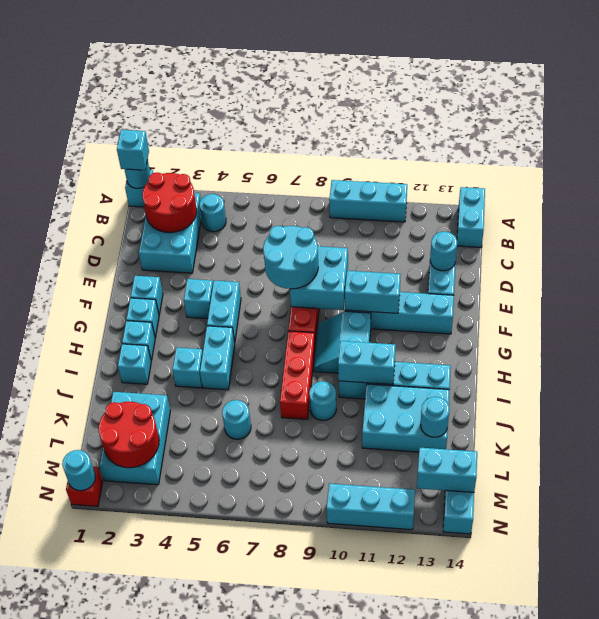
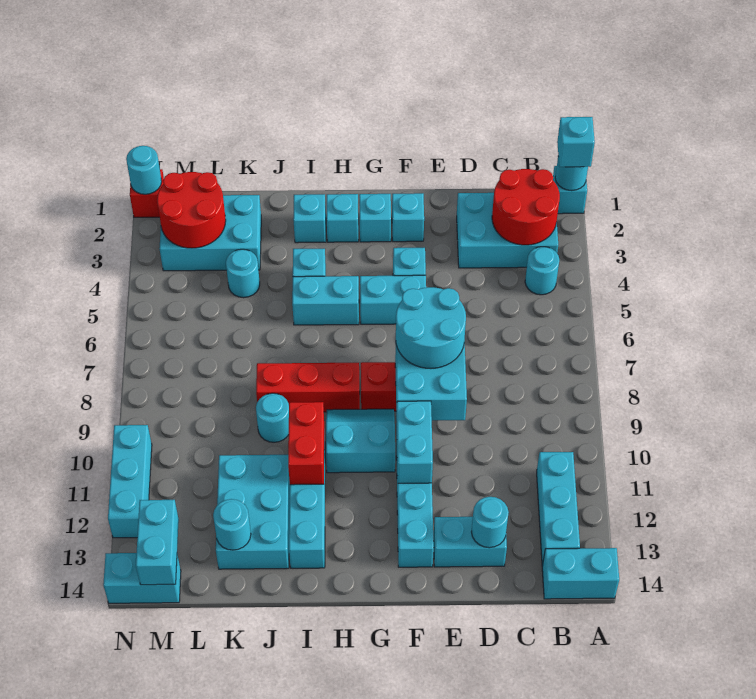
cyan brick A9:A11 level 1 -> cyan brick B11:B13 level 1
cyan brick I10:I11 level 2 -> red brick I10:I11 level 2
cyan round brick K6 level 1 -> cyan round brick K4 level 1

